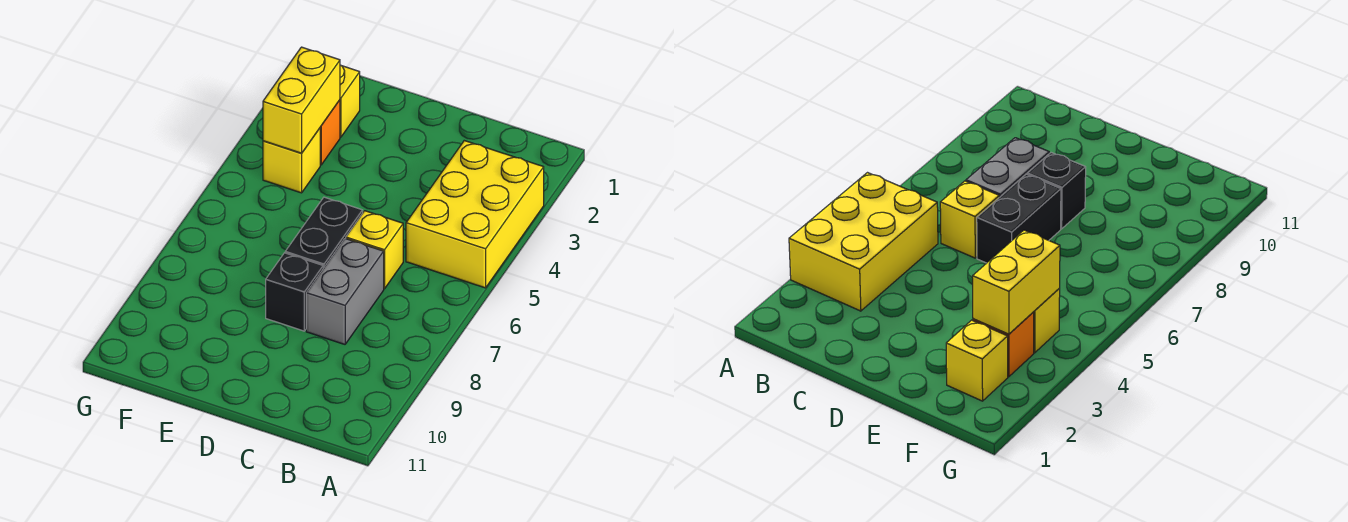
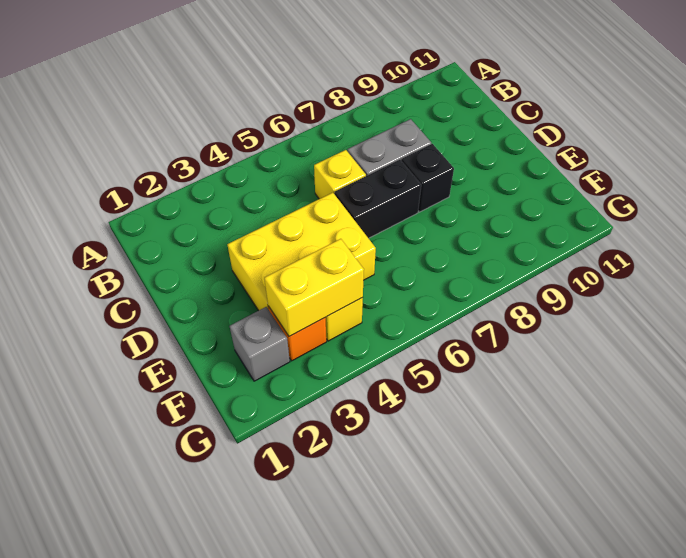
yellow brick A3:B5 level 1 -> yellow brick D3:E5 level 1
yellow brick F2 level 1 -> grey brick F2 level 1

